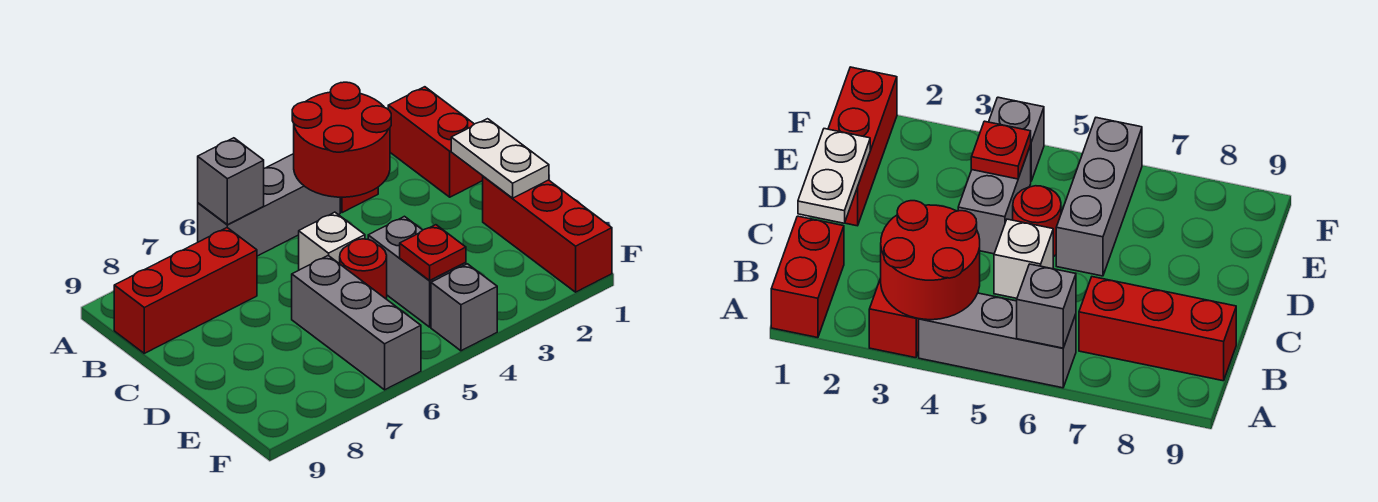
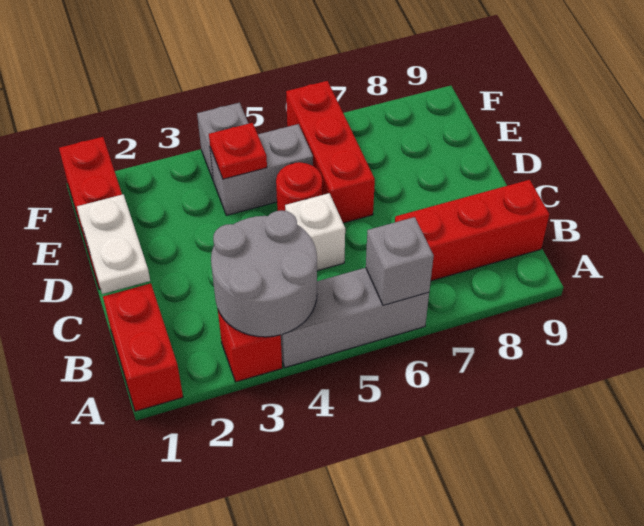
red round brick A3:B4 level 2 -> grey round brick A3:B4 level 2
grey brick D4:E4 level 1 -> grey brick E4:E5 level 1
grey brick D6:F6 level 1 -> red brick D6:F6 level 1

